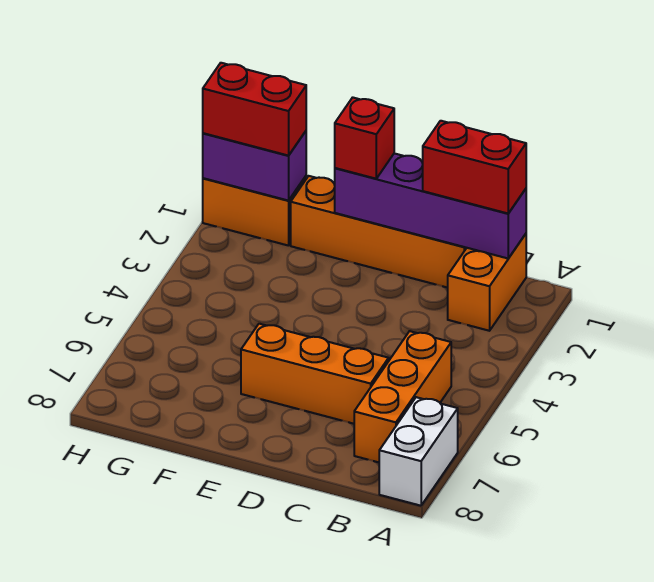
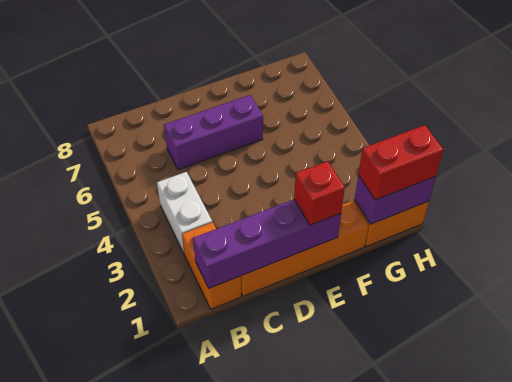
white brick A7:A8 level 1 -> white brick B3:B4 level 1
red brick B1:C1 level 3 -> none
orange brick B5:B7 level 1 -> none
orange brick C6:E6 level 1 -> purple brick C6:E6 level 1

